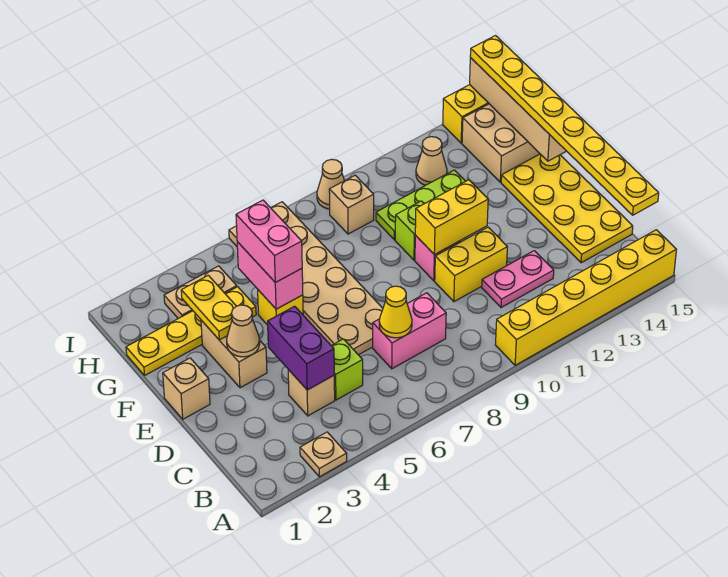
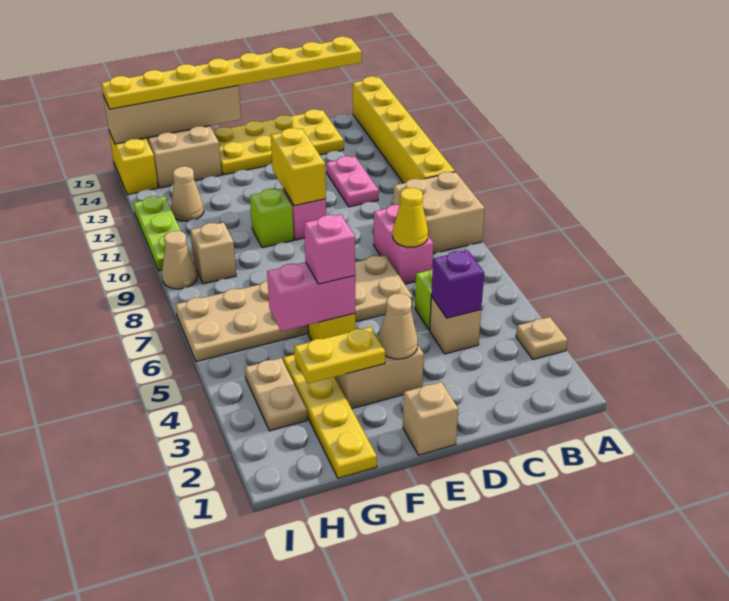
none -> tan brick A8:B9 level 1
purple brick C4:D4 level 2 -> purple brick C4 level 2
yellow brick D10:D11 level 1 -> none
pink brick F5:G5 level 3 -> pink brick F5 level 3
lime plate G10:G12 level 1 -> lime plate I10:I12 level 1

